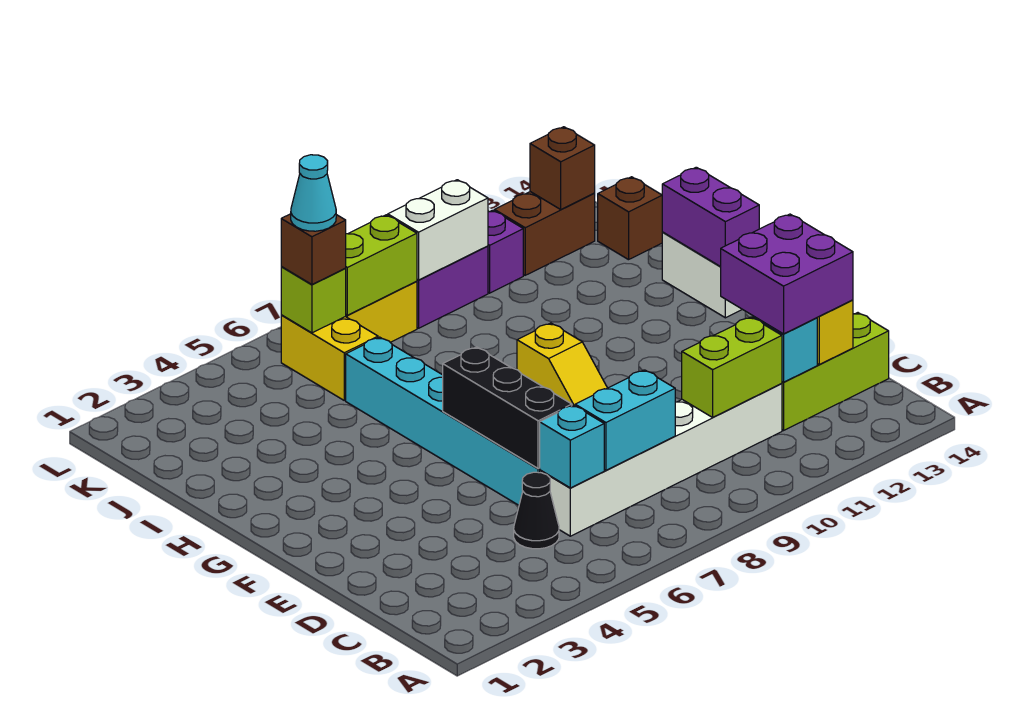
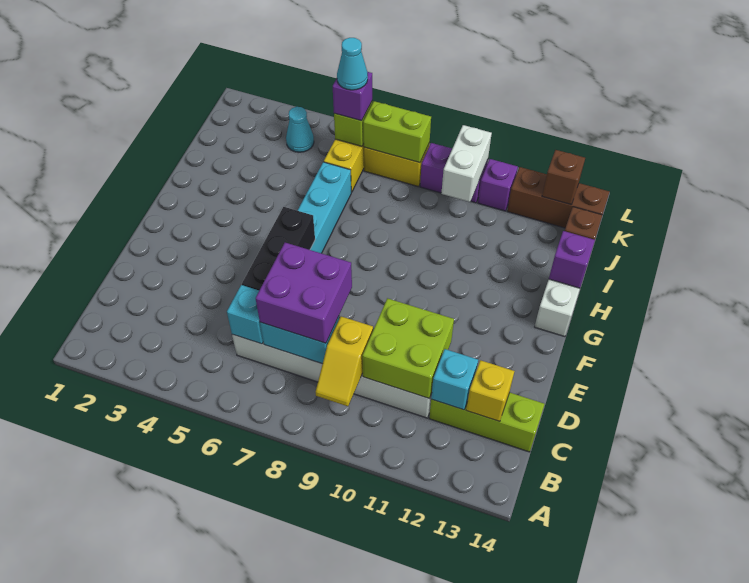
black cone C5 level 1 -> none
lime brick C10:C11 level 2 -> lime brick C10:D11 level 2
purple brick C12:D13 level 3 -> purple brick C7:D8 level 3
yellow slope F9:G9 level 1 top G -> yellow slope B9:C9 level 2 top C
purple brick G14:H14 level 2 -> purple brick H14 level 2
none -> cyan cone K4 level 1
brown brick K6 level 3 -> purple brick K6 level 3
white brick K9:K10 level 2 -> white brick J10:K10 level 2
brown brick K12:K13 level 1 -> brown brick K12:K14 level 1

